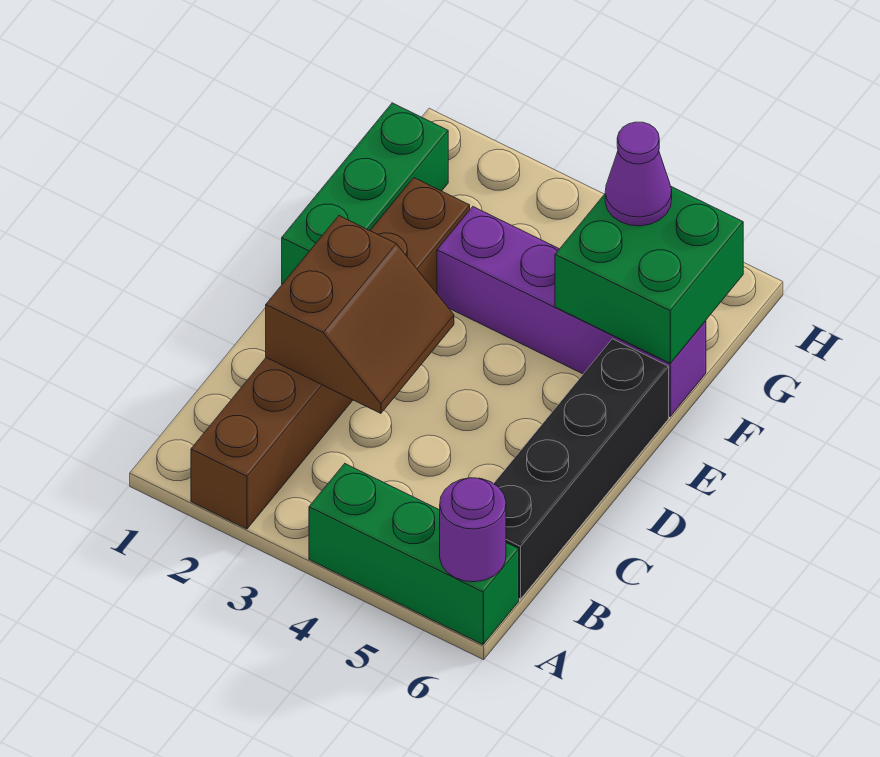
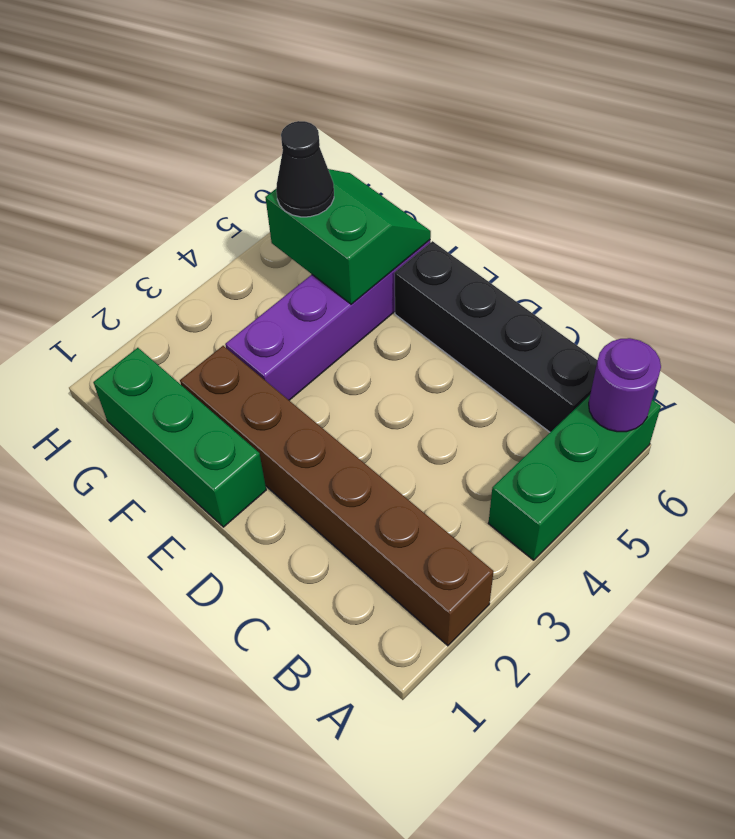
brown slope C2:D3 level 2 top 2 -> none
green brick F5:G6 level 2 -> green slope F5:G6 level 2 top 5
purple cone G5 level 3 -> black cone G5 level 3

